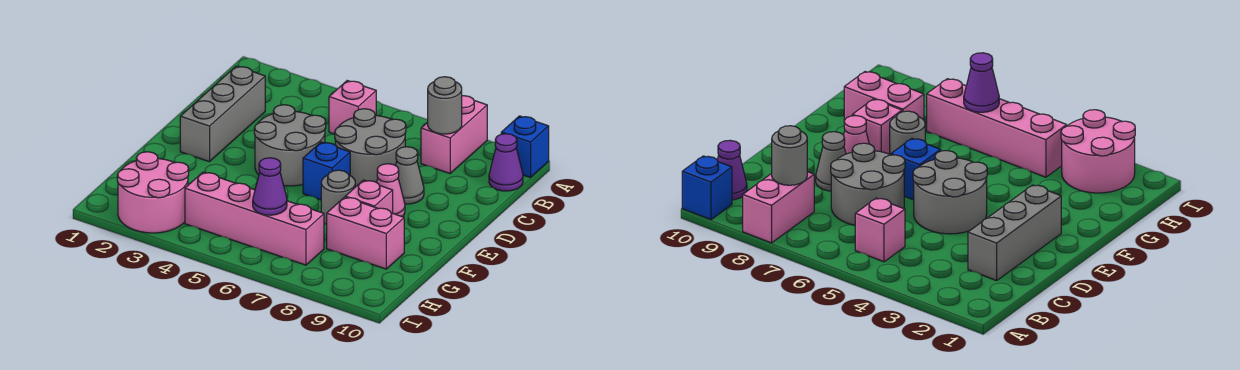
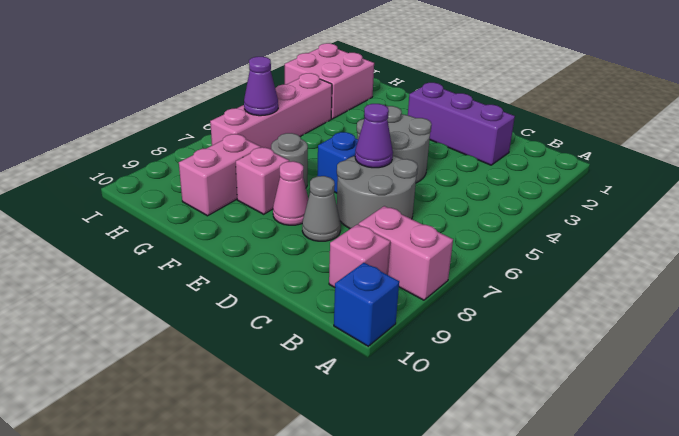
pink brick B5 level 1 -> pink brick B9 level 1
grey round brick B8 level 2 -> none
purple cone B10 level 1 -> purple cone D6 level 2
grey brick C2:E2 level 1 -> purple brick C2:E2 level 1
pink round brick H2:I3 level 1 -> pink brick H2:I3 level 1

